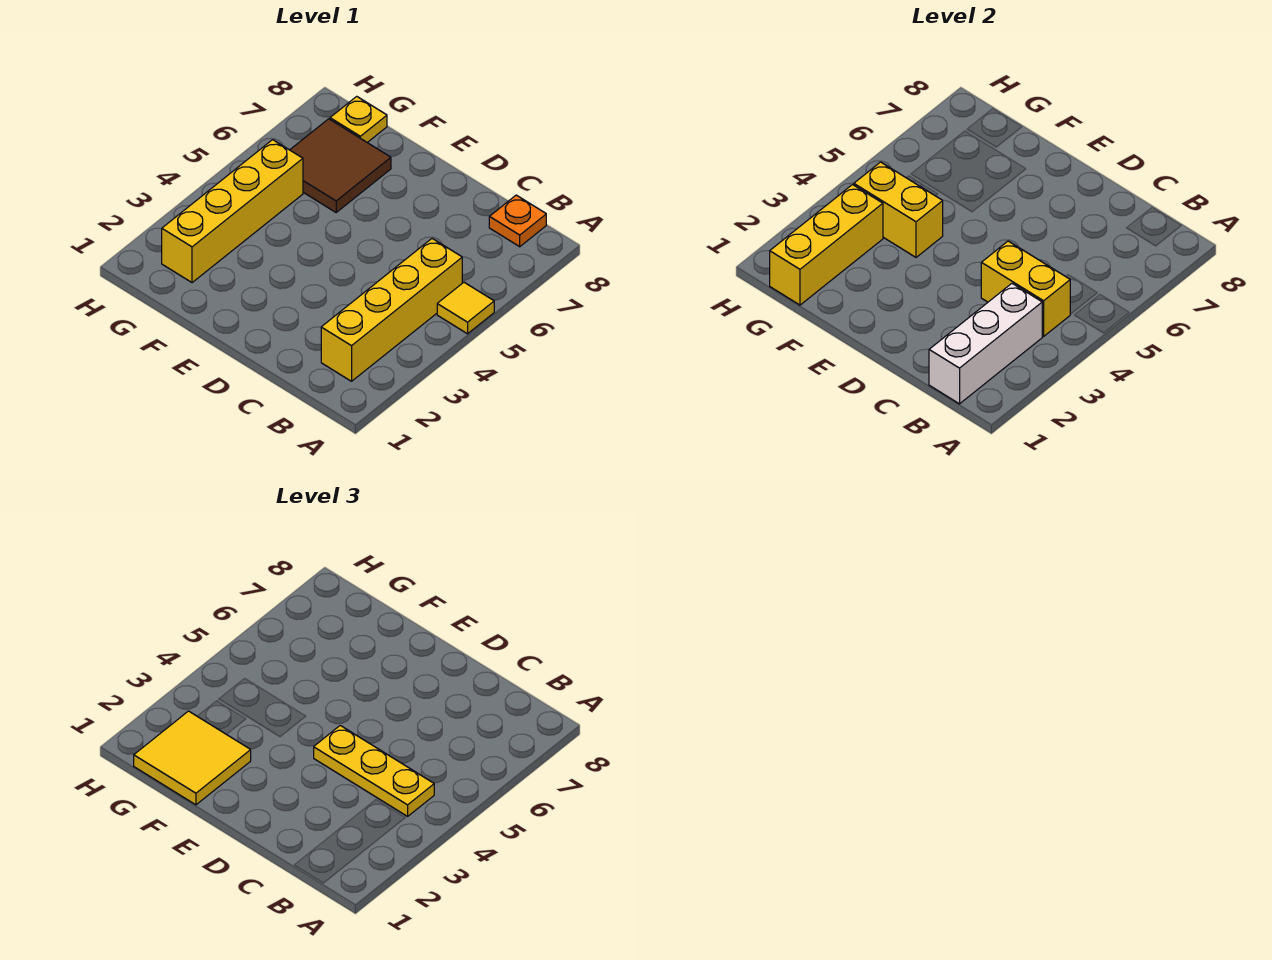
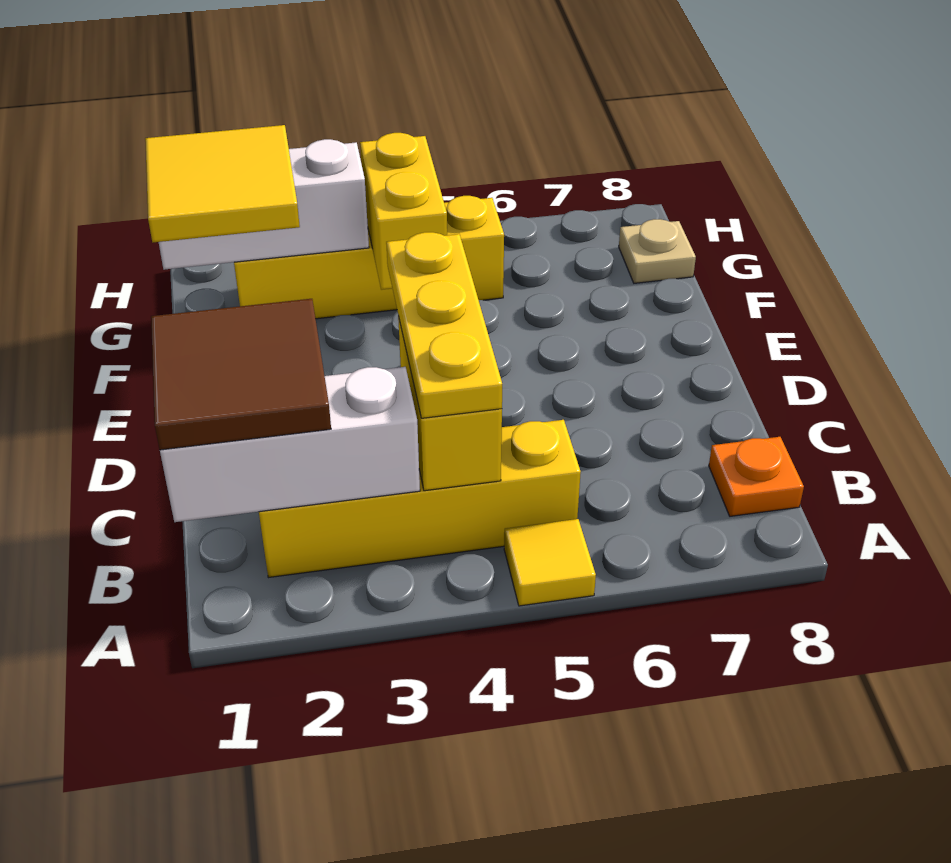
brown tile F6:G7 level 1 -> brown tile B1:C2 level 3
yellow brick G1:G3 level 2 -> white brick G1:G3 level 2
yellow plate G8 level 1 -> tan plate G8 level 1

